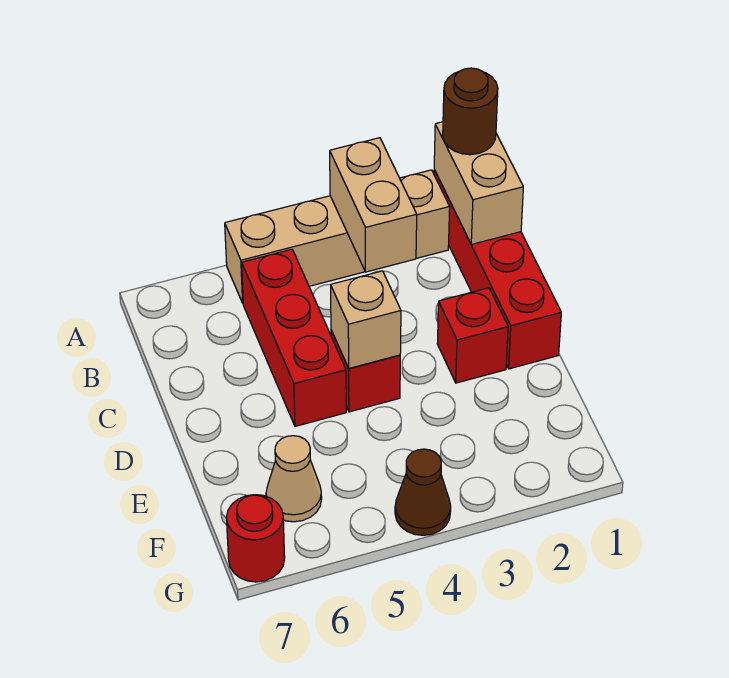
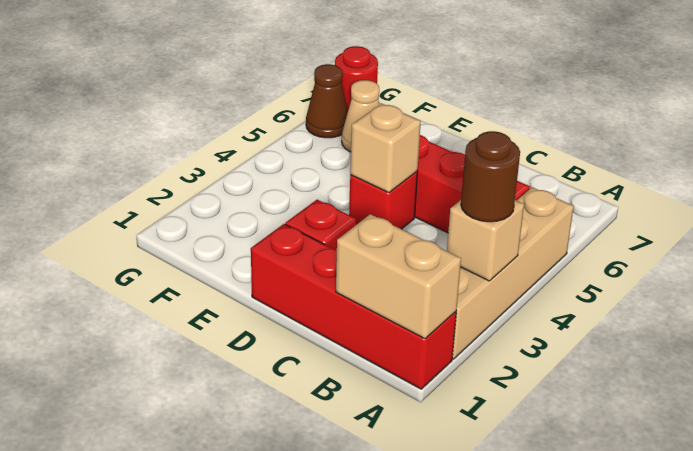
brown round brick A1 level 3 -> brown round brick A3 level 3
tan brick A3:B3 level 2 -> tan brick A3 level 2
brown cone G4 level 1 -> brown cone G6 level 1

